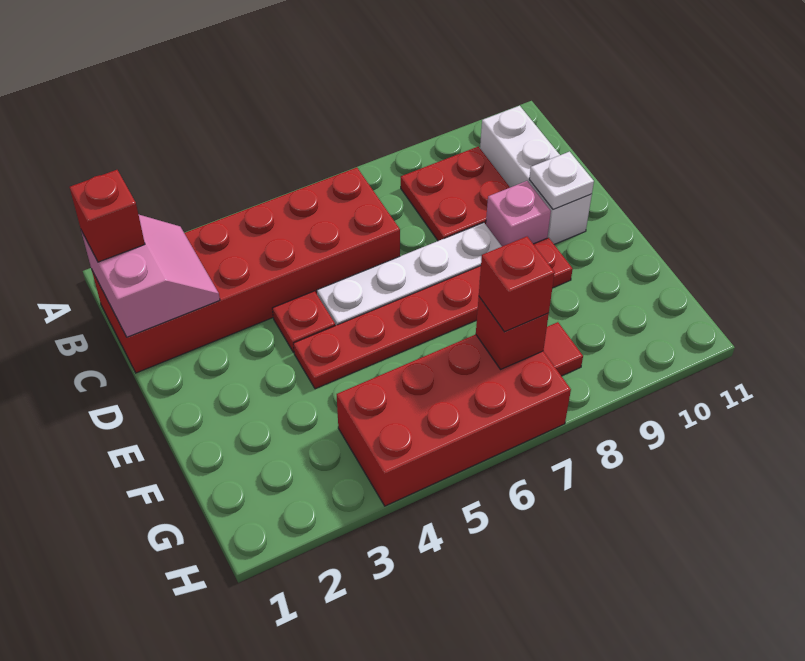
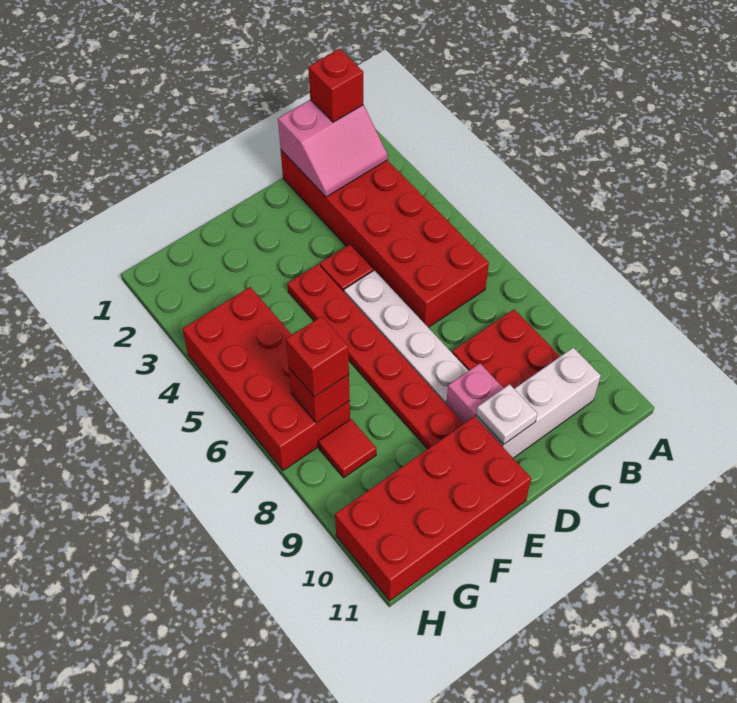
none -> red brick E10:H11 level 1

